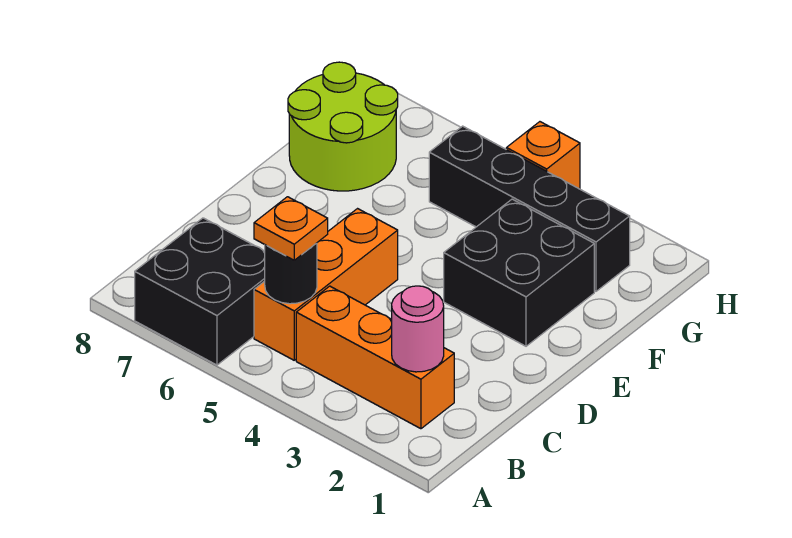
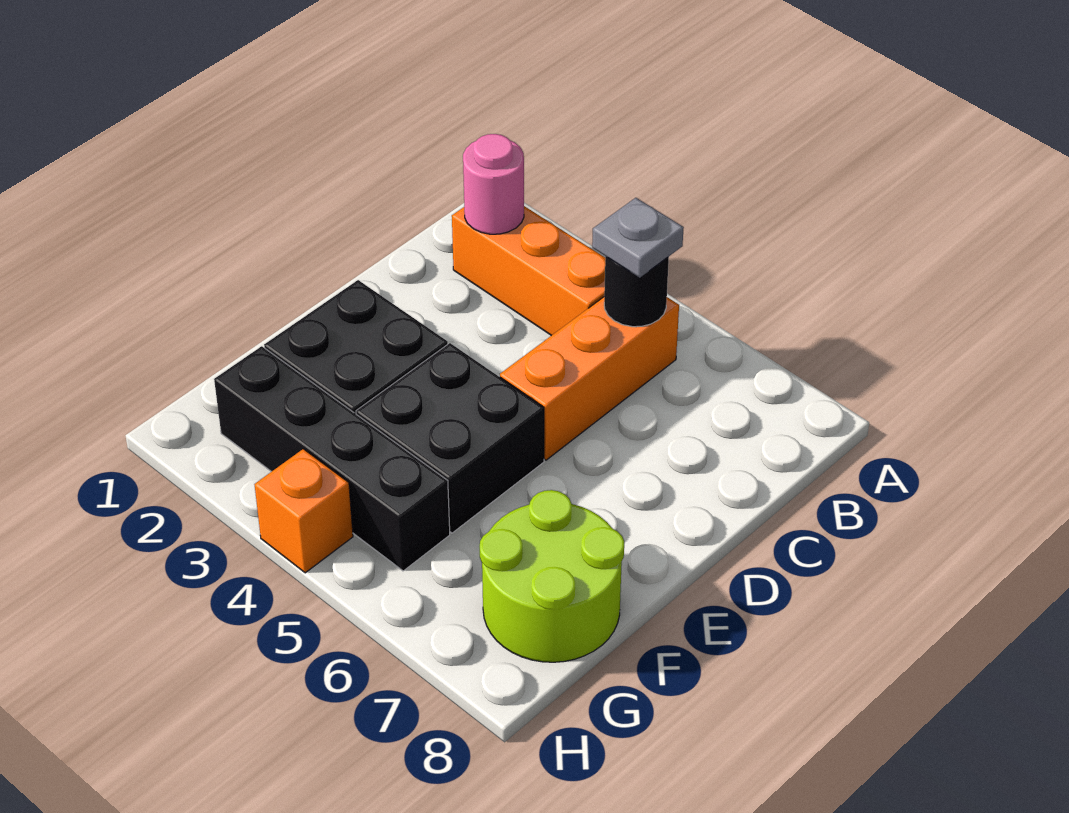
black brick A6:B7 level 1 -> black brick E4:F5 level 1
orange plate B5 level 3 -> grey plate B5 level 3

